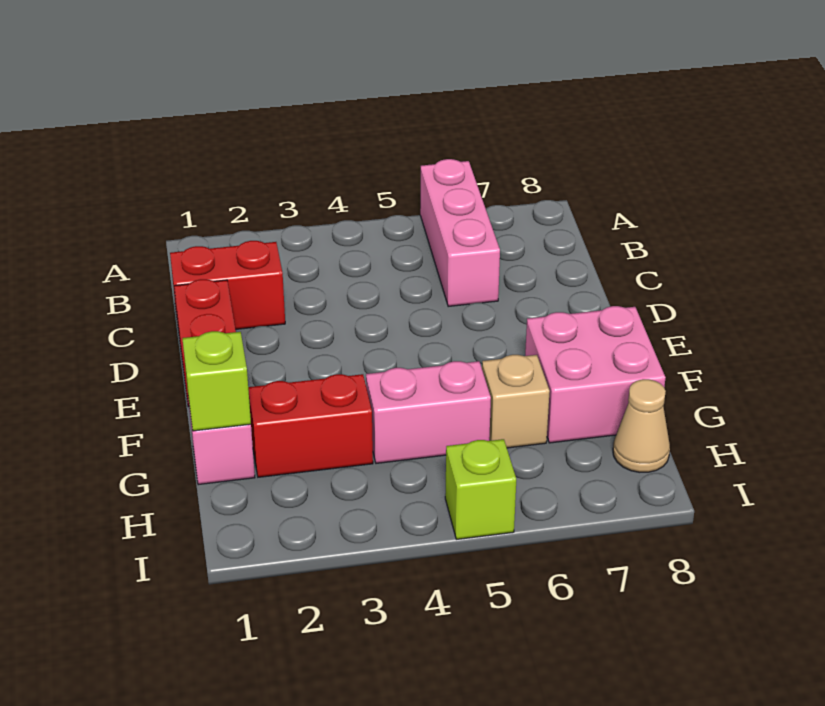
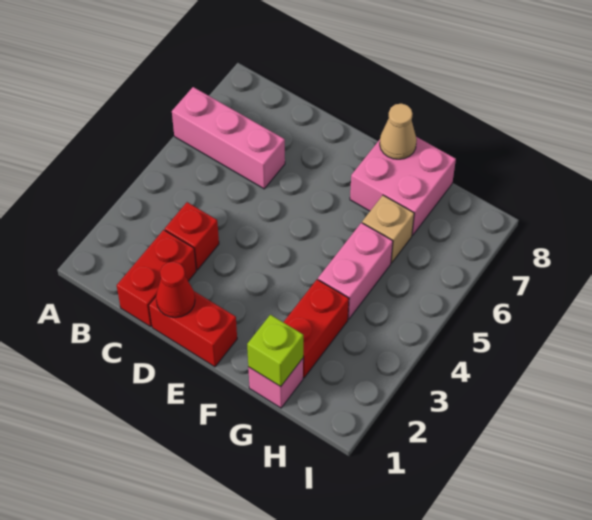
none -> red brick C3 level 1
none -> red cone D1 level 2
tan cone H8 level 1 -> tan cone F8 level 2
lime brick I5 level 1 -> none

